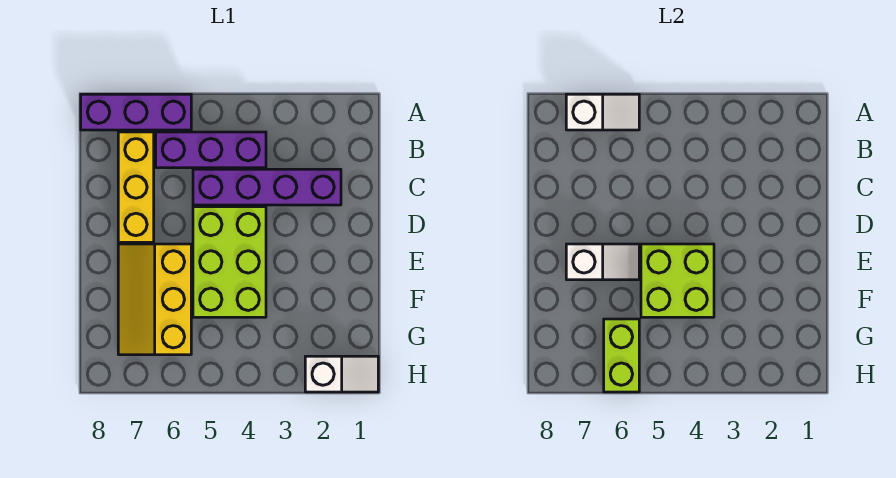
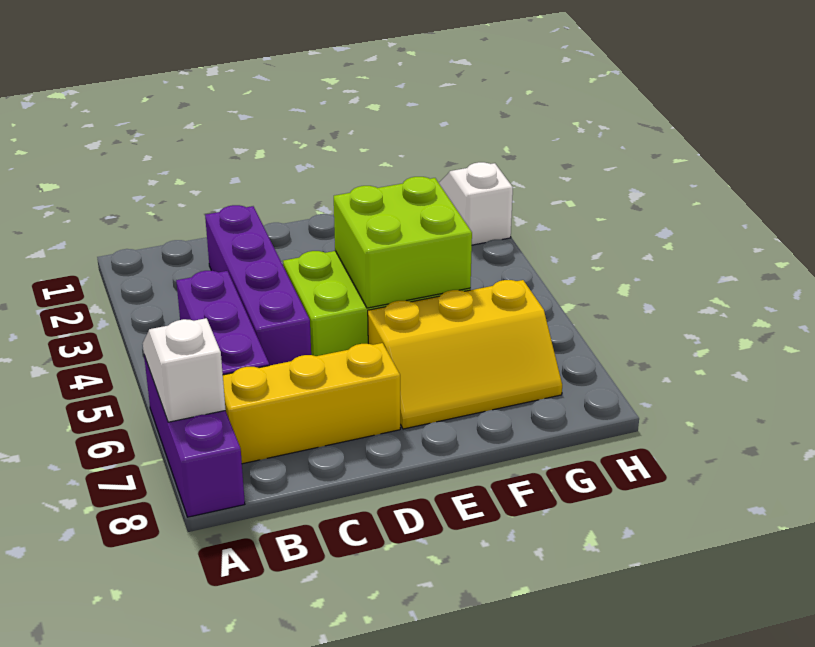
white slope E6:E7 level 2 top 7 -> none
lime brick G6:H6 level 2 -> none

